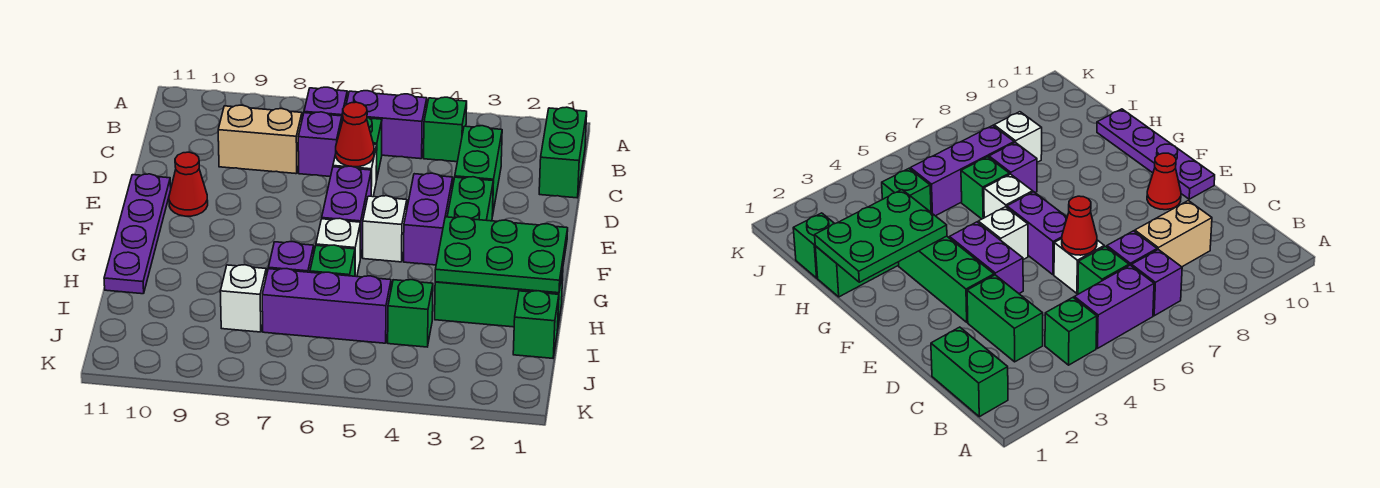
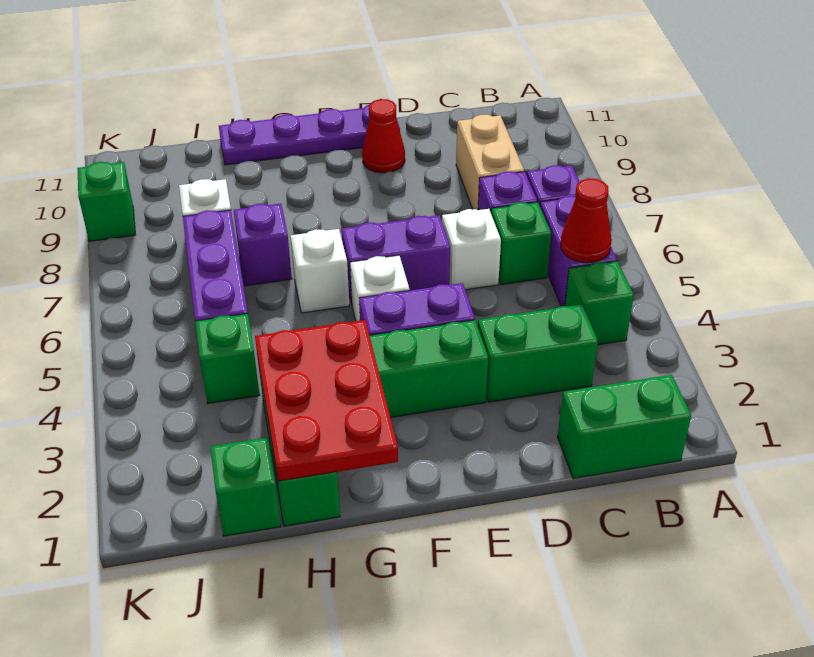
red cone D6 level 2 -> red cone B5 level 2
green plate G1:H3 level 2 -> red plate G1:H3 level 2
green brick H6 level 1 -> green brick K9 level 1

